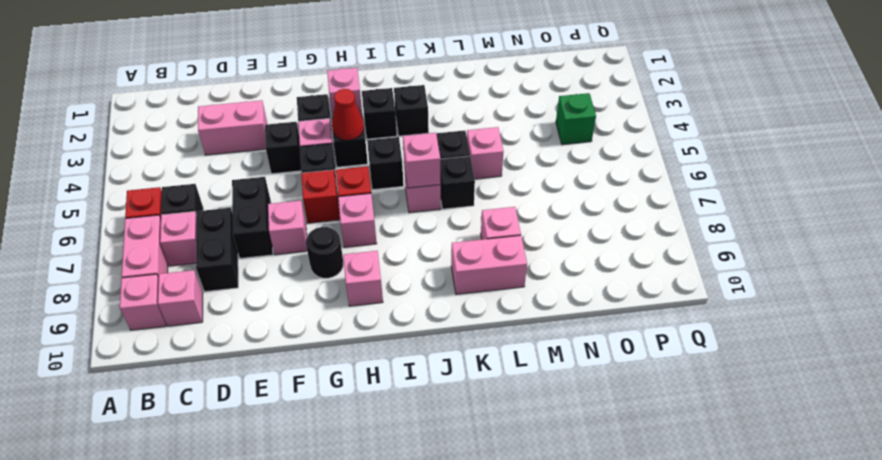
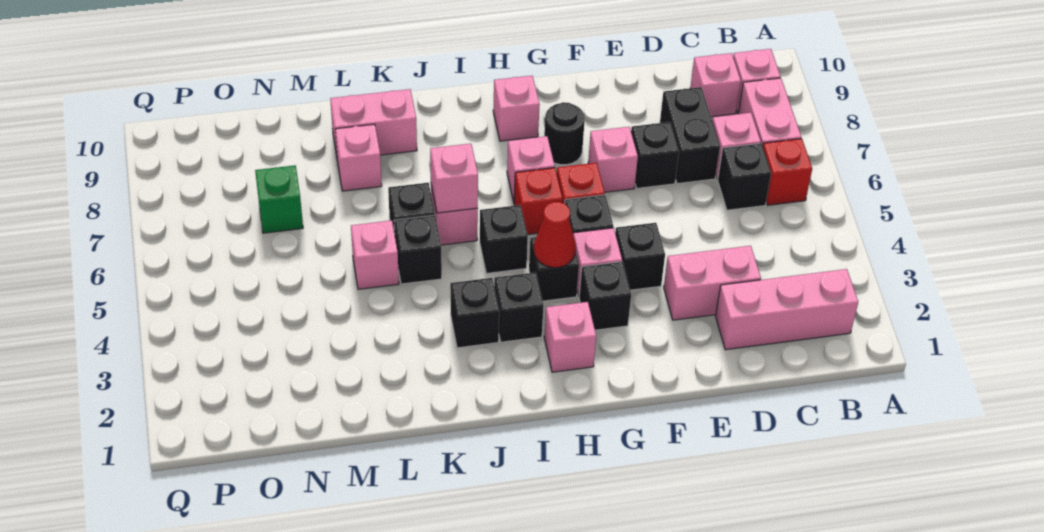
none -> pink brick B2:D2 level 1
black brick E6:E7 level 1 -> black brick E7 level 1
green brick O4 level 1 -> green brick N7 level 1

